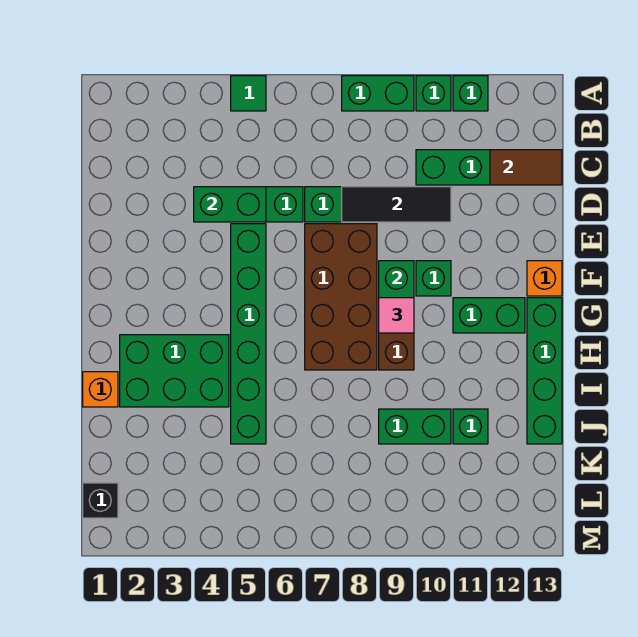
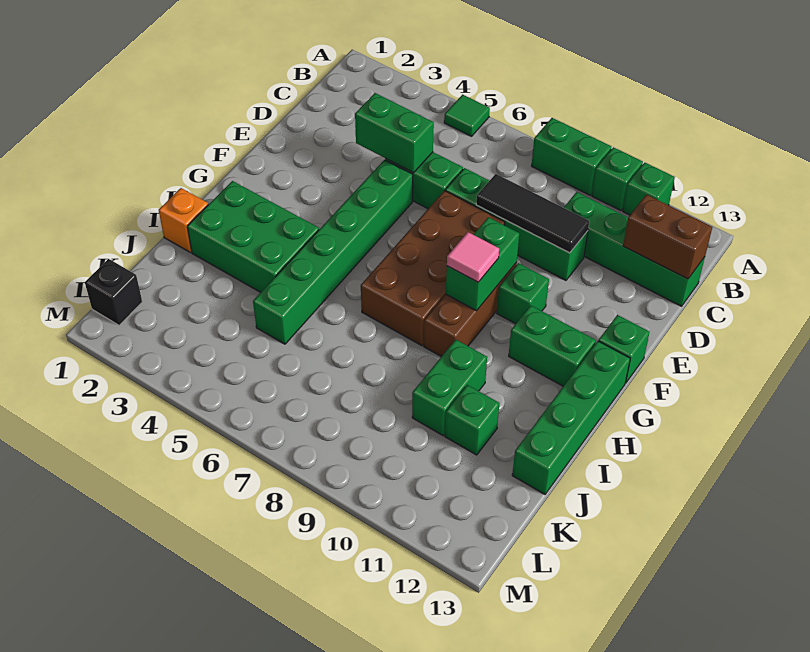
brown tile C12:C13 level 2 -> brown brick C12:C13 level 2
orange brick F13 level 1 -> green brick F13 level 1
green brick J9:J10 level 1 -> green brick I10:J10 level 1

